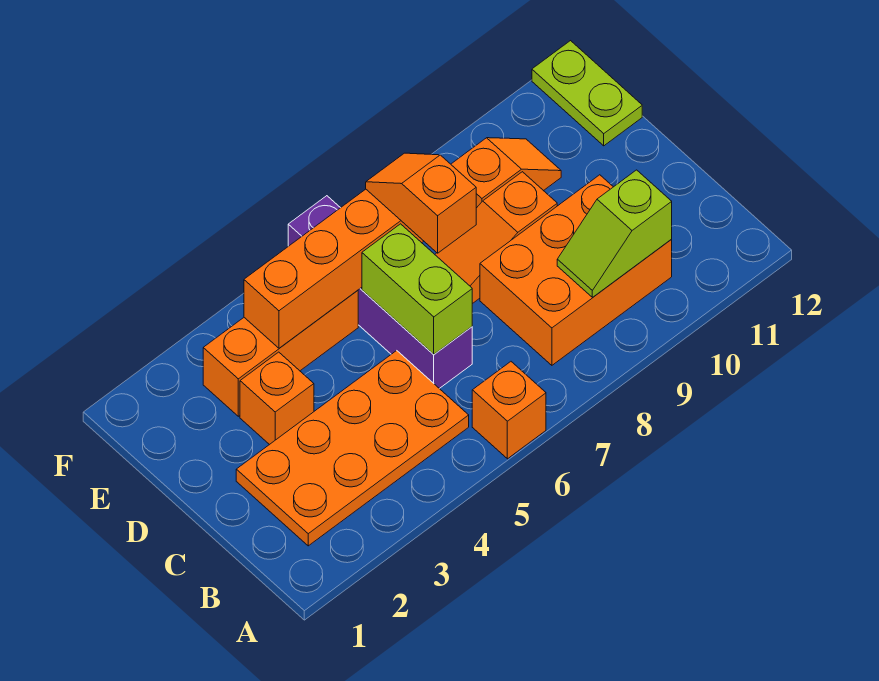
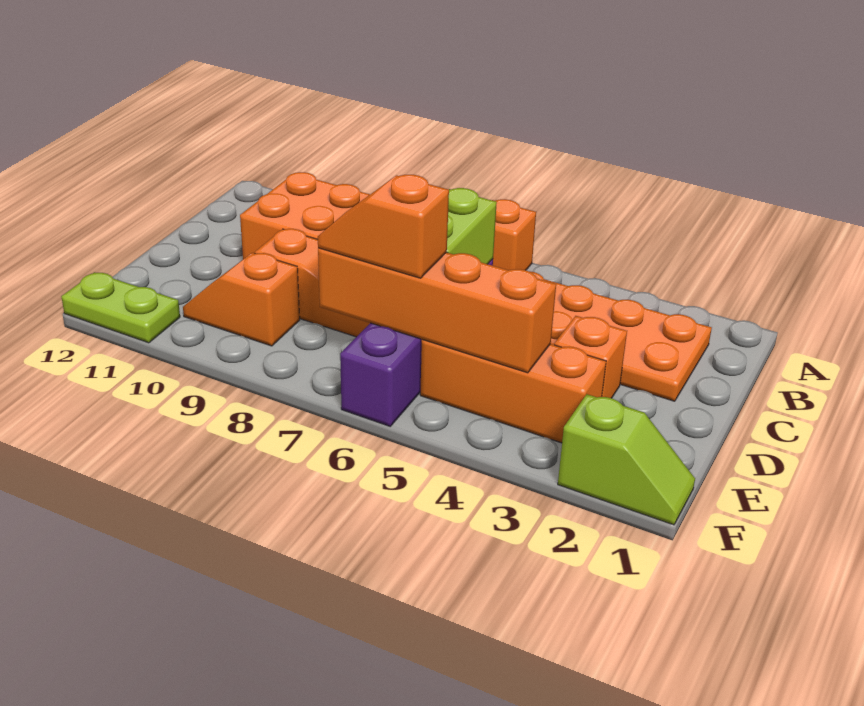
lime slope B9:B10 level 2 top 10 -> lime slope F1:F2 level 1 top 2
orange slope D7:E7 level 3 top D -> orange slope E6:E7 level 3 top 6
lime plate E12:F12 level 1 -> lime plate F11:F12 level 1

